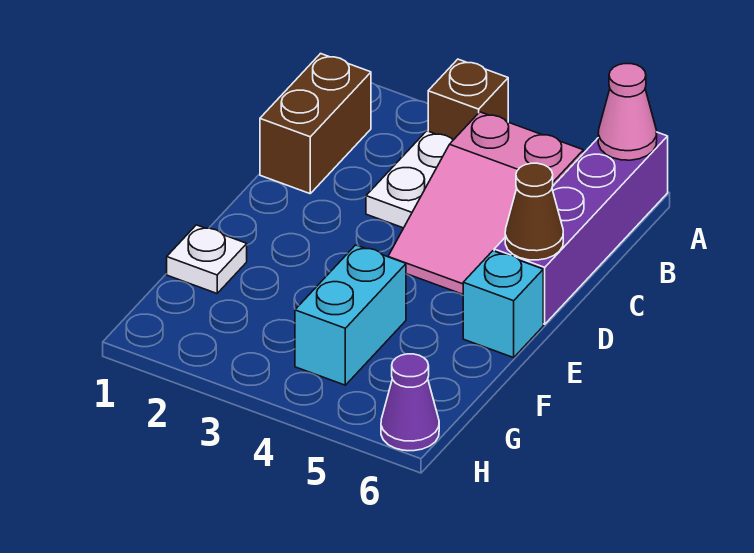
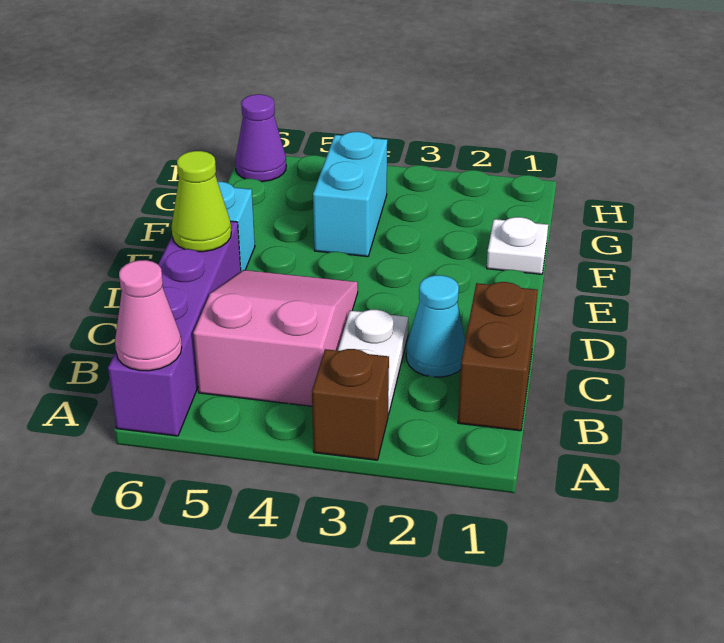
none -> cyan cone C2 level 1
brown cone D6 level 2 -> lime cone D6 level 2

